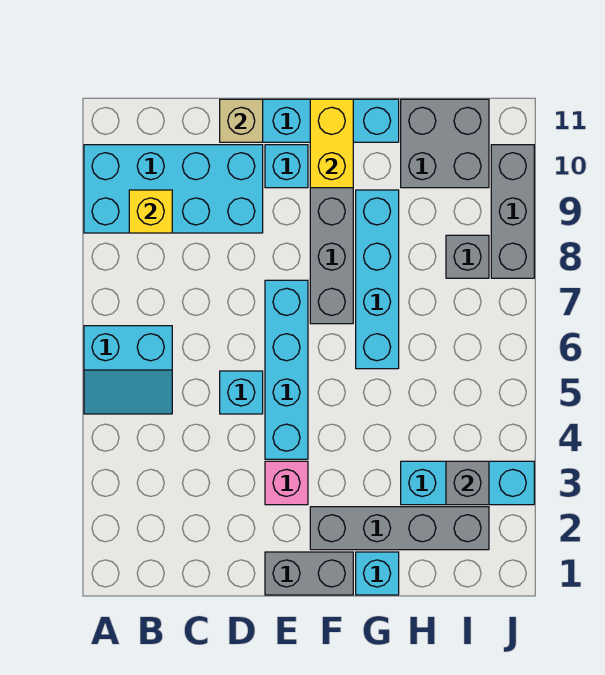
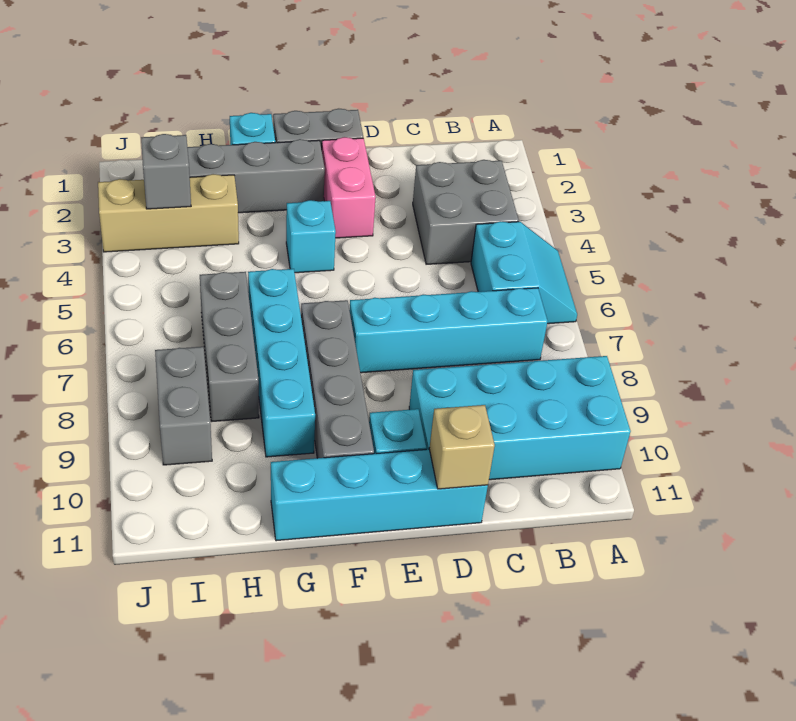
cyan slope A5:B6 level 1 top 6 -> cyan slope A5:B6 level 1 top B
yellow brick B9 level 2 -> none
cyan brick D5 level 1 -> cyan brick F4 level 1
pink brick E3 level 1 -> pink brick E2:E3 level 1
cyan brick E4:E7 level 1 -> cyan brick B7:E7 level 1
yellow brick F10:F11 level 2 -> none
cyan brick H3:J3 level 1 -> tan brick H3:J3 level 1
grey brick H10:I11 level 1 -> grey brick B3:C4 level 1
grey brick I8 level 1 -> grey brick I8:I9 level 1
grey brick J8:J10 level 1 -> grey brick H6:H8 level 1

